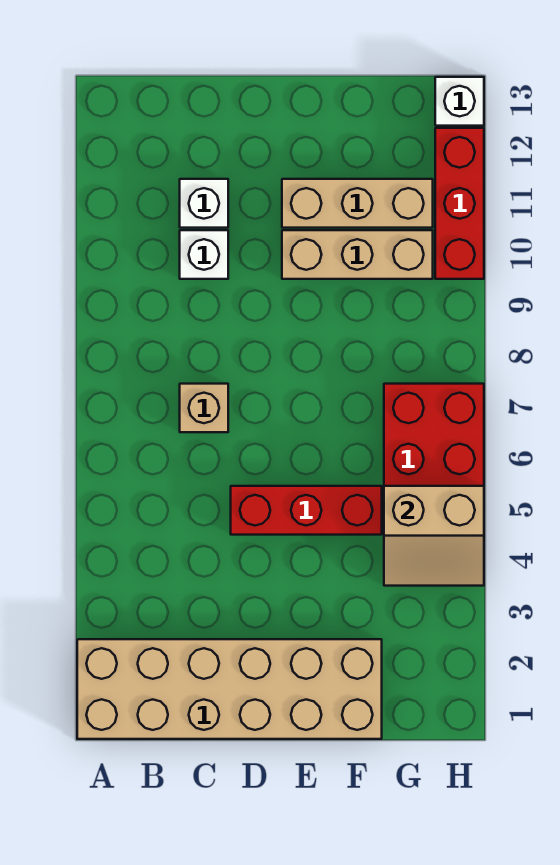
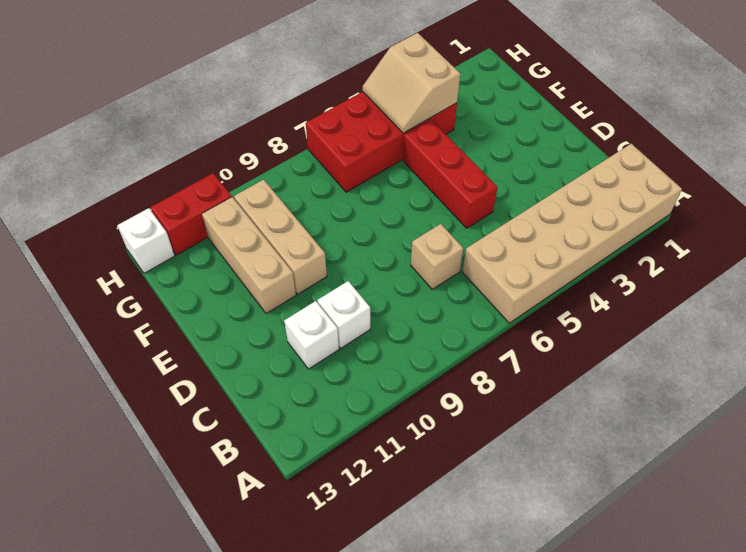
tan brick A1:F2 level 1 -> tan brick A1:B6 level 1
tan slope G4:H5 level 2 top 5 -> tan slope G4:H5 level 2 top 4
red brick H10:H12 level 1 -> red brick H11:H12 level 1

